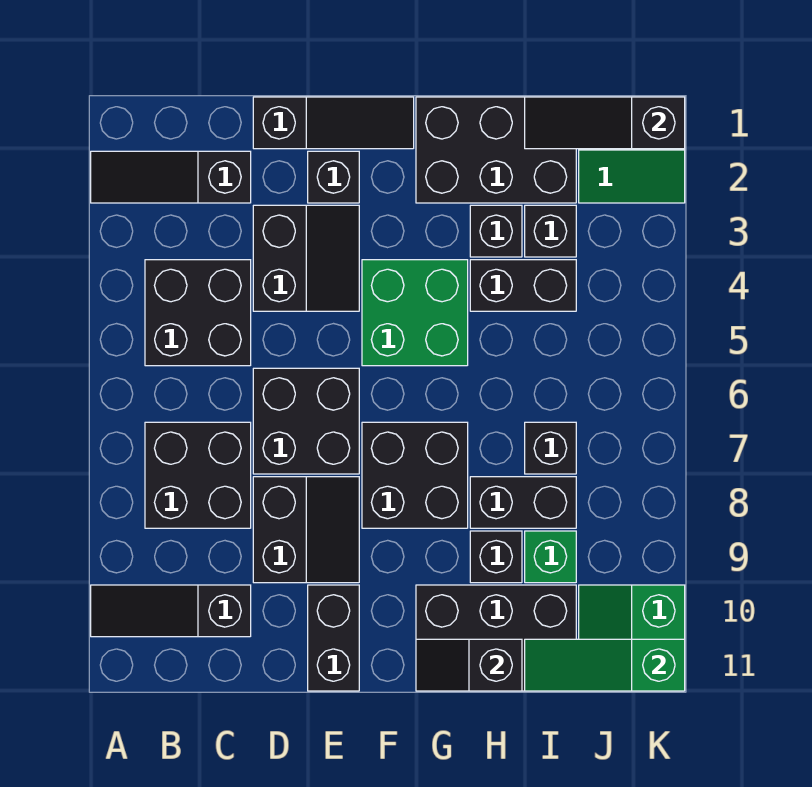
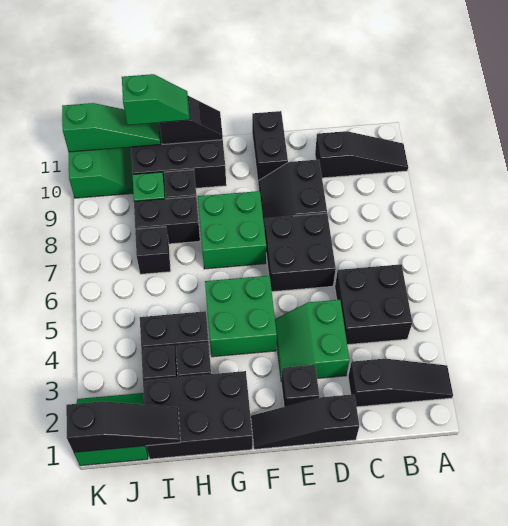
black brick B7:C8 level 1 -> none
black slope D3:E4 level 1 top D -> green slope D3:E4 level 1 top D
black brick F7:G8 level 1 -> green brick F7:G8 level 1
none -> green slope H11:I11 level 3 top I

